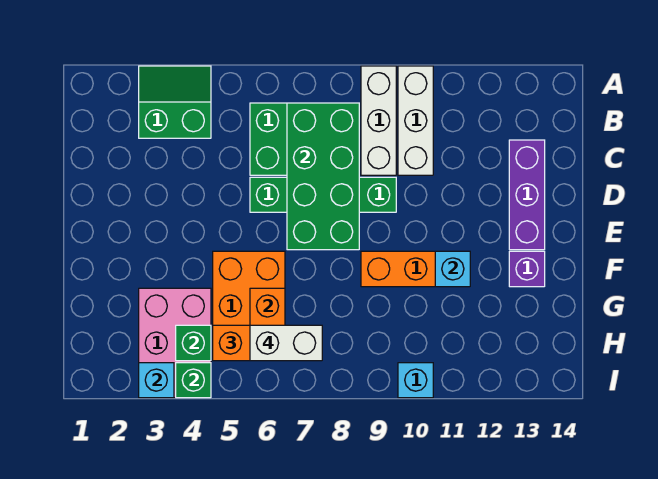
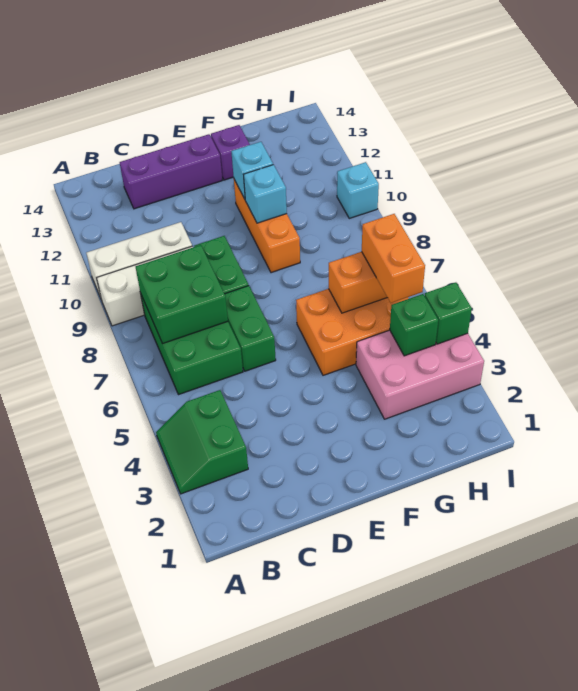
green brick B7:E8 level 2 -> green brick B7:C8 level 2
white brick H6:H7 level 4 -> none
cyan brick I3 level 2 -> cyan brick F10 level 2

